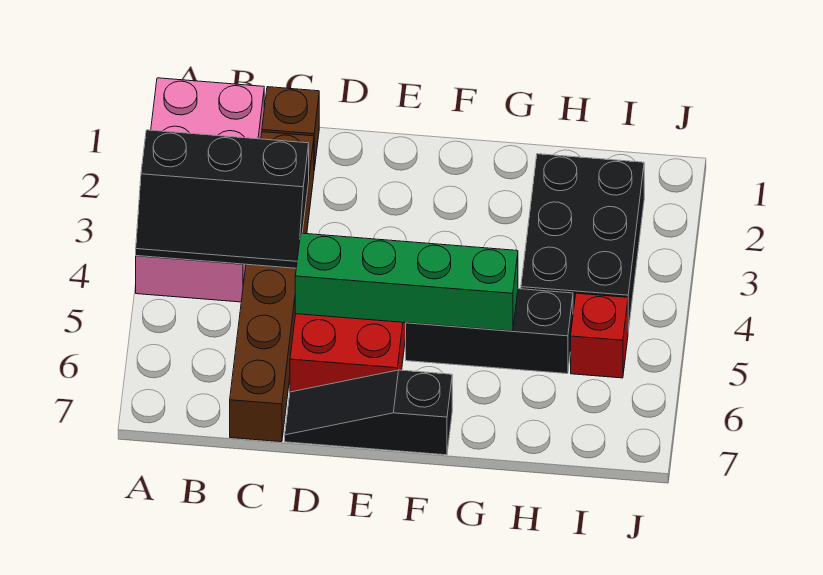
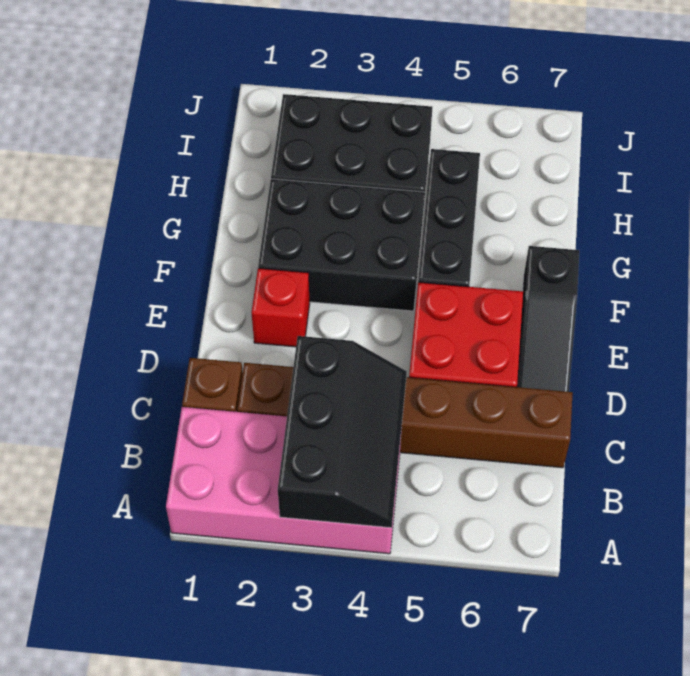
green brick D5:G5 level 2 -> none
none -> black brick F2:G4 level 1
red brick I5 level 1 -> red brick E2 level 1

